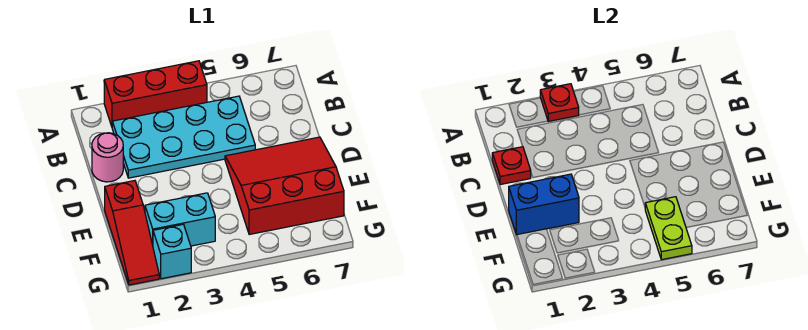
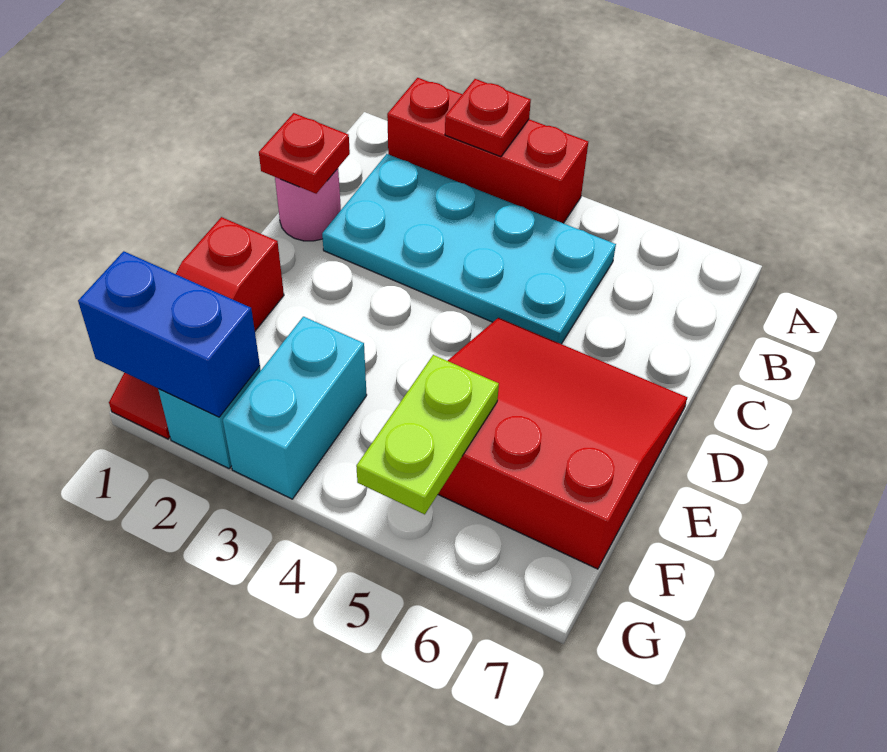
blue brick E1:E2 level 2 -> blue brick G1:G2 level 2
cyan brick F2:F3 level 1 -> cyan brick F3:G3 level 1

